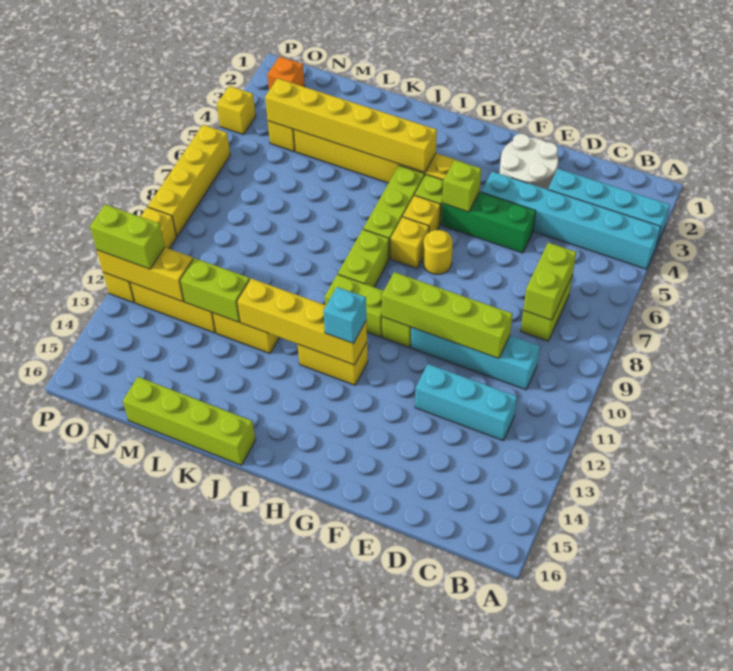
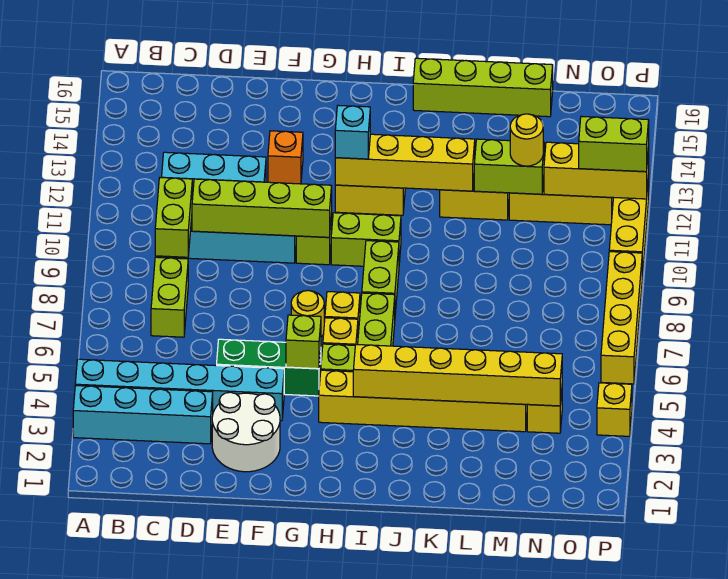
lime brick C7:C8 level 2 -> lime brick C9:C10 level 2
none -> yellow round brick M12 level 3
orange brick O2 level 1 -> orange brick F13 level 1

